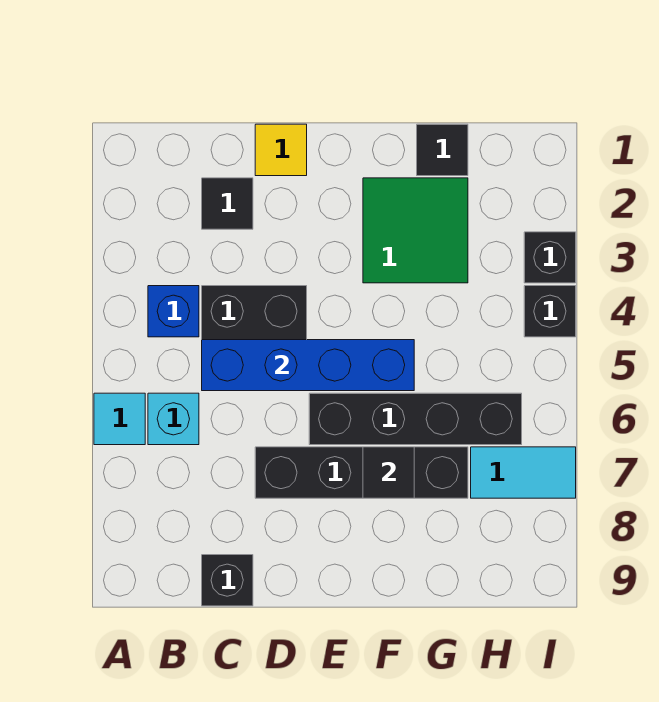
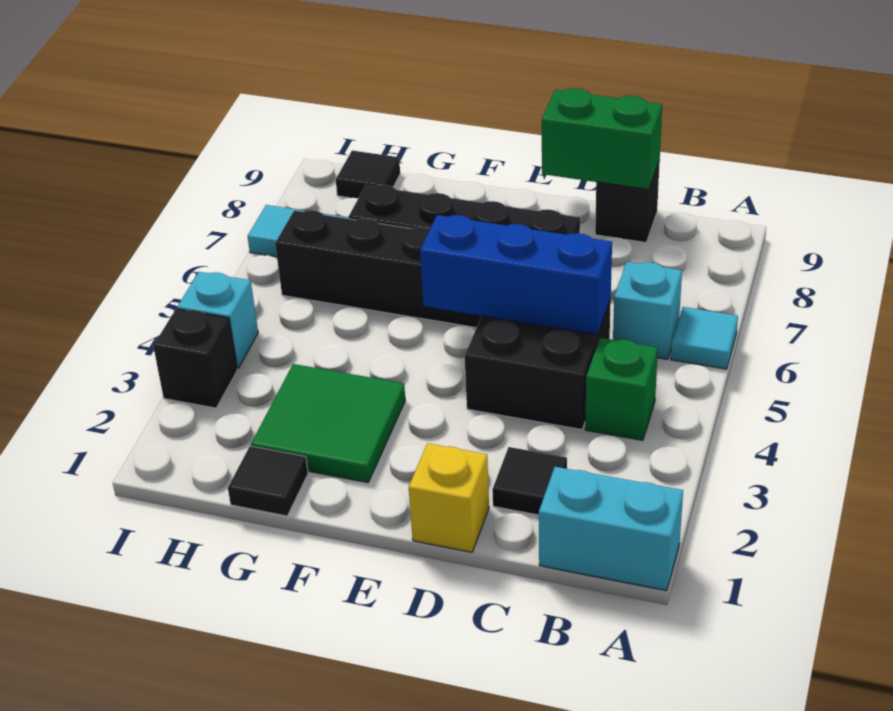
none -> cyan brick A1:B1 level 1
blue brick B4 level 1 -> green brick B4 level 1
blue brick C5:F5 level 2 -> blue brick C5:E5 level 2
none -> green brick C9:D9 level 2
yellow tile D1 level 1 -> yellow brick D1 level 1
black tile F7 level 2 -> black tile H9 level 1
black brick I4 level 1 -> cyan brick I4 level 1

